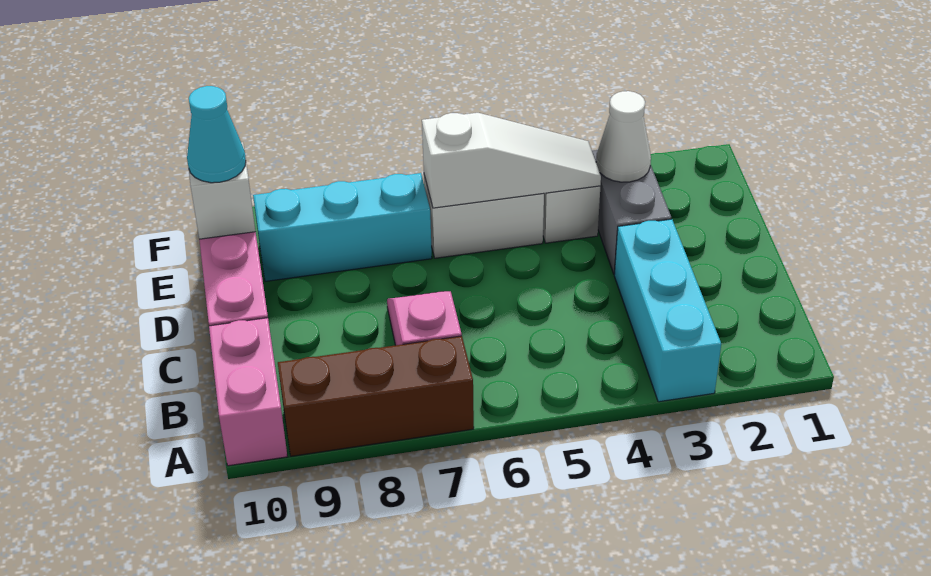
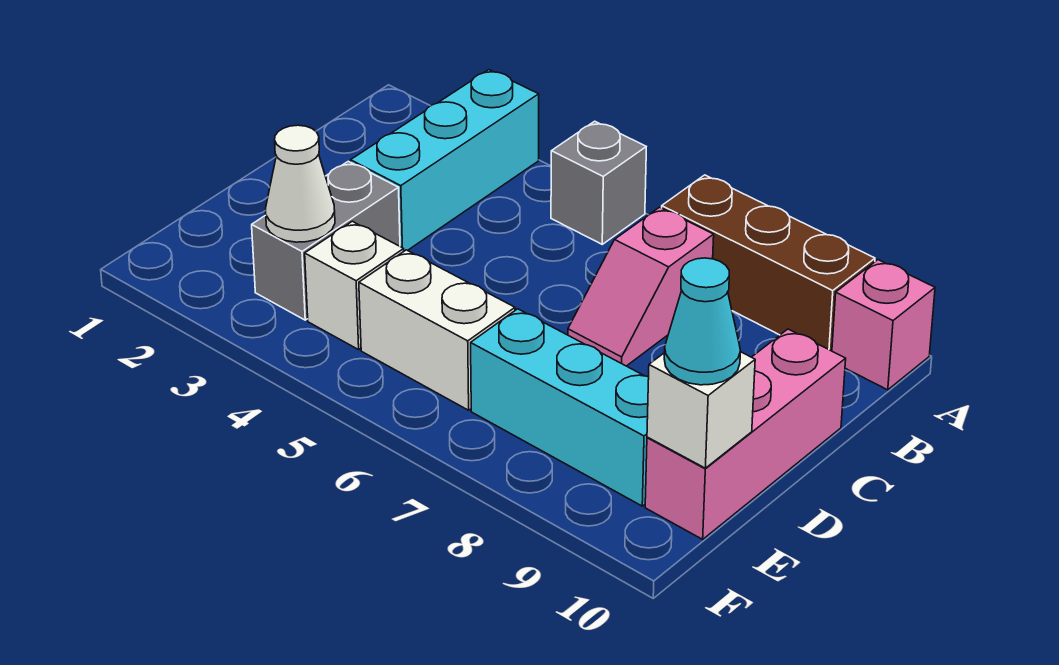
none -> grey brick A5 level 1
pink brick A10:B10 level 1 -> pink brick A10 level 1
white slope E4:E6 level 2 top 6 -> none

